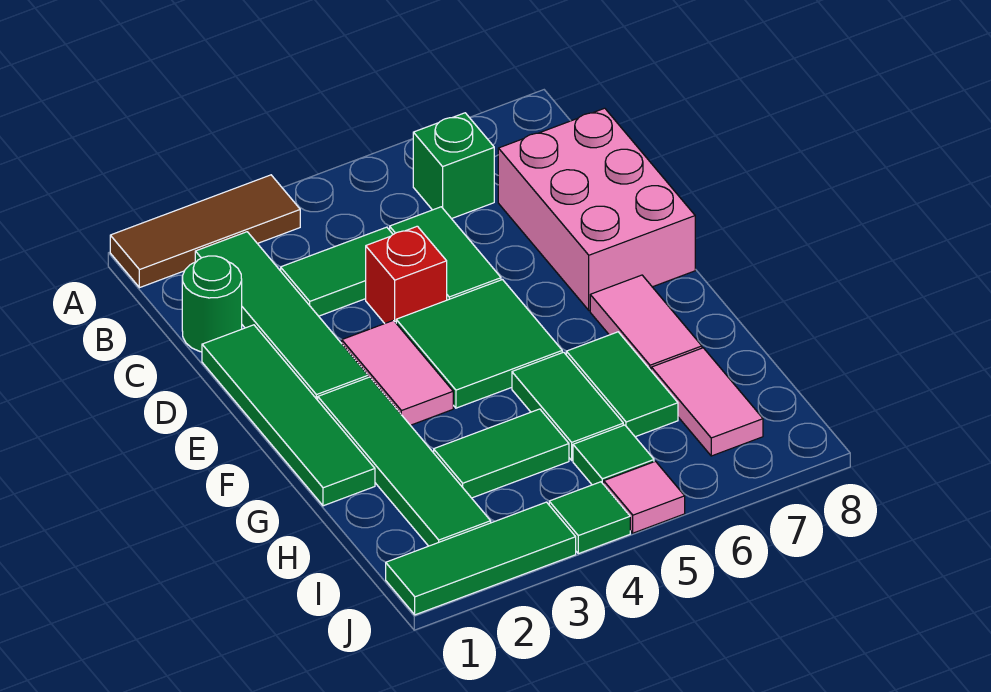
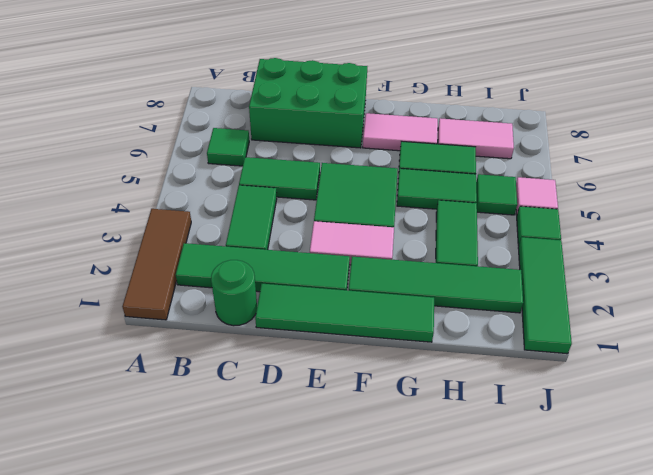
green brick B6 level 1 -> green tile B6 level 1
pink brick C7:E8 level 1 -> green brick C7:E8 level 1
red brick D4 level 1 -> none

